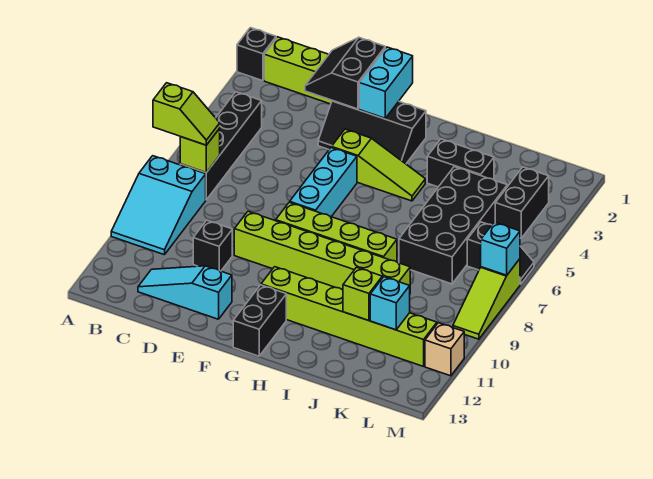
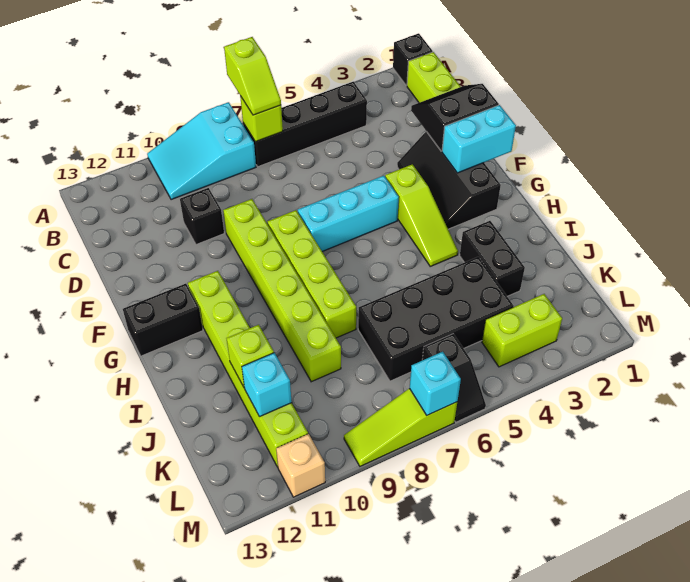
cyan slope C12:E12 level 1 top E -> none
black brick L3:L4 level 1 -> lime brick L3:L4 level 1

